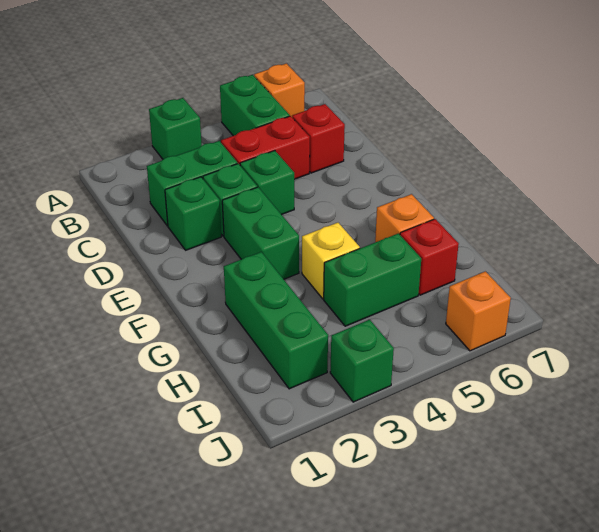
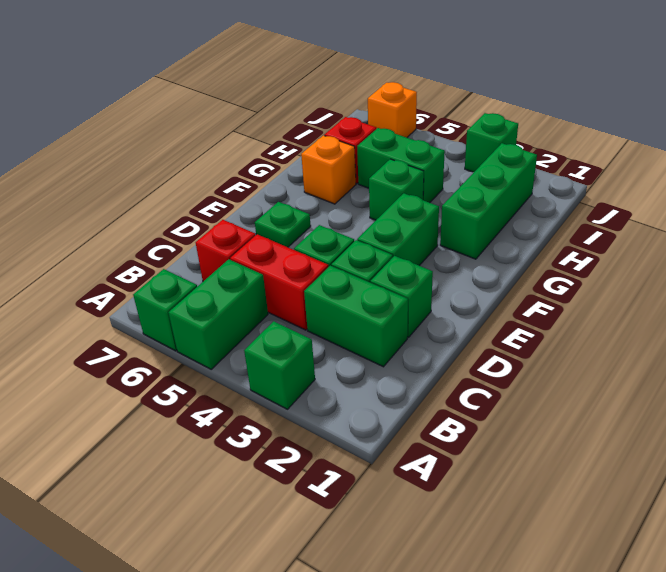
orange brick A6 level 1 -> green brick A6 level 1
none -> green plate E6 level 1
yellow brick G4 level 1 -> green brick G4 level 1

